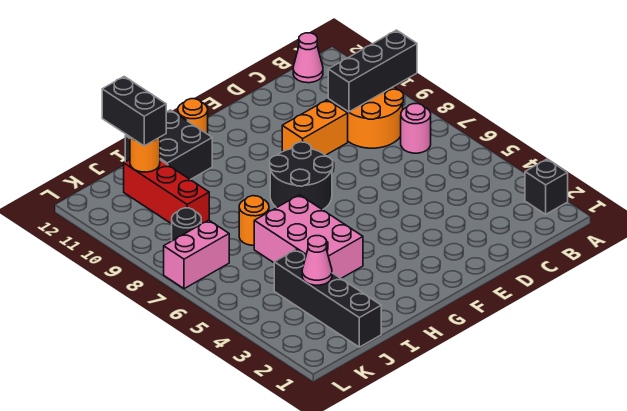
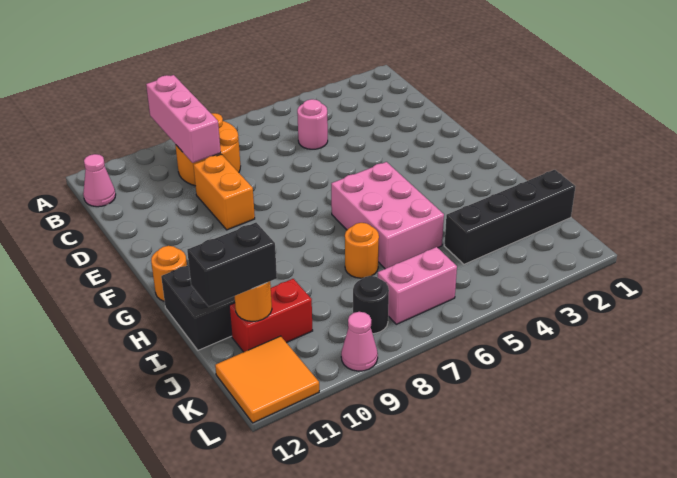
black brick A2 level 1 -> none
black brick A9:C9 level 2 -> pink brick A9:C9 level 2
pink round brick B7 level 1 -> pink round brick C5 level 1
black round brick F7:G8 level 1 -> none
pink brick H4:I6 level 1 -> pink brick G5:I6 level 1
pink cone J3 level 2 -> pink cone L9 level 1
red brick J9:J11 level 1 -> red brick J10:J11 level 1
pink brick K7:L7 level 1 -> pink brick K6:K7 level 1
none -> orange tile K11:L12 level 1

